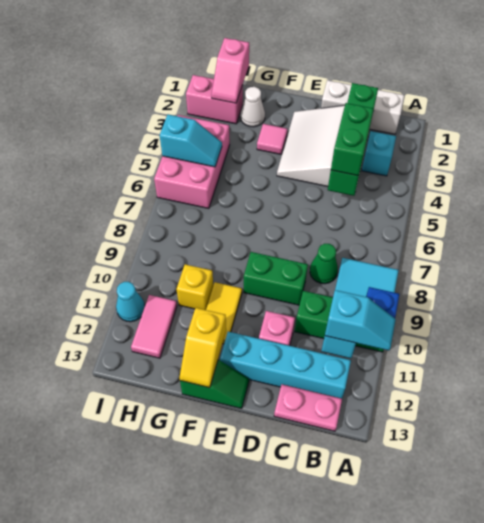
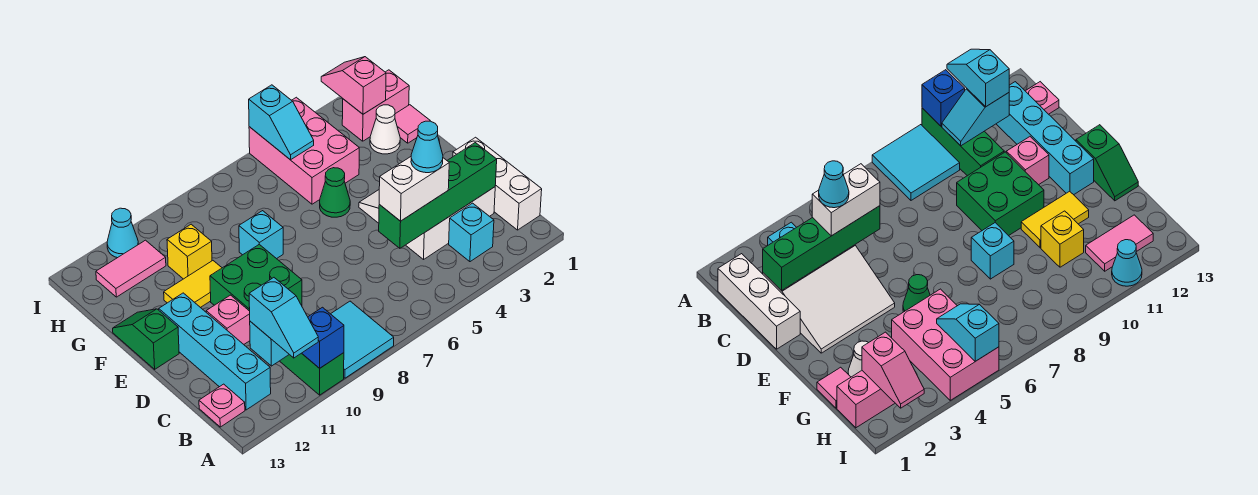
pink plate B13:C13 level 1 -> pink plate B13 level 1
green brick C4:C5 level 3 -> white brick C4:C5 level 3
none -> cyan cone C4 level 4
green cone C8 level 1 -> green cone F5 level 1
green brick D9:E9 level 1 -> green brick D9:E10 level 1
green slope E13:F13 level 1 top F -> green slope E13:F13 level 1 top E
pink tile F3 level 1 -> pink tile G1 level 1
none -> cyan brick F8 level 1
yellow slope F12:F13 level 2 top 12 -> none
pink slope H1:H2 level 2 top 1 -> pink slope H2:I2 level 2 top H
pink brick H2:I2 level 1 -> pink brick H1:H2 level 1
pink brick H4:I6 level 1 -> pink brick G4:I5 level 1

